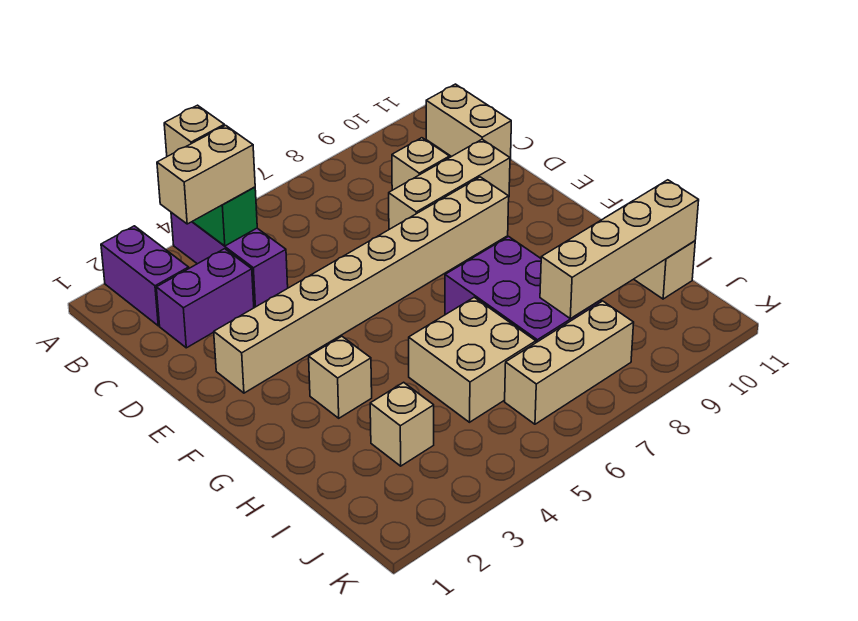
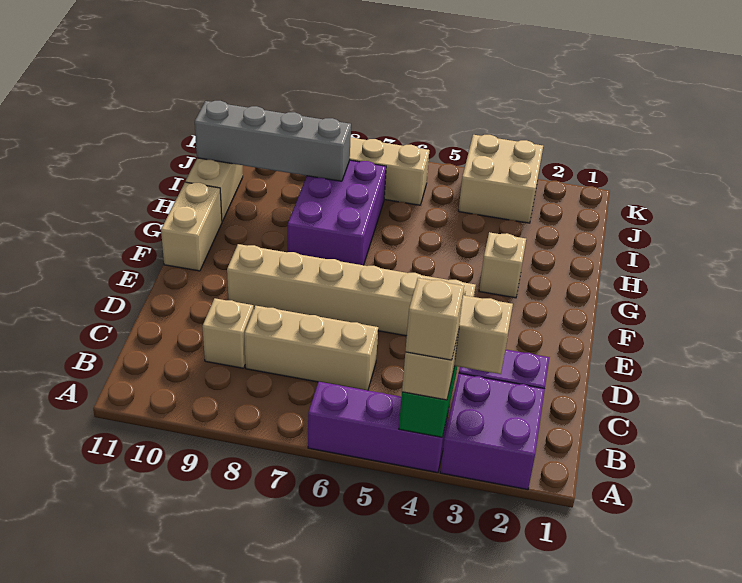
purple brick A2:B2 level 1 -> purple brick A2:B3 level 1
purple brick A4:C4 level 1 -> purple brick A4:A6 level 1
tan brick B11:C11 level 1 -> tan brick F11:G11 level 1
tan brick D8:D10 level 1 -> tan brick C6:C8 level 1
tan brick E2:E9 level 1 -> tan brick E4:E9 level 1
tan brick H5:I6 level 1 -> tan brick J3:K4 level 1
tan brick I3 level 1 -> tan brick A4 level 4
tan brick I8:I11 level 2 -> grey brick I8:I11 level 2

